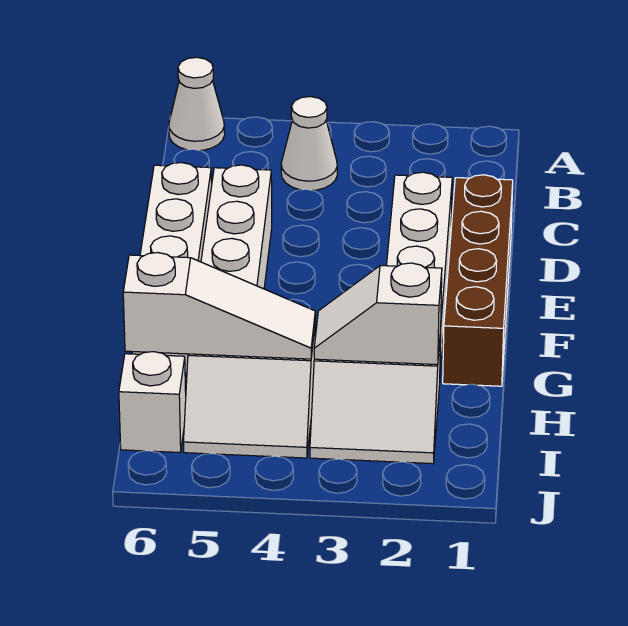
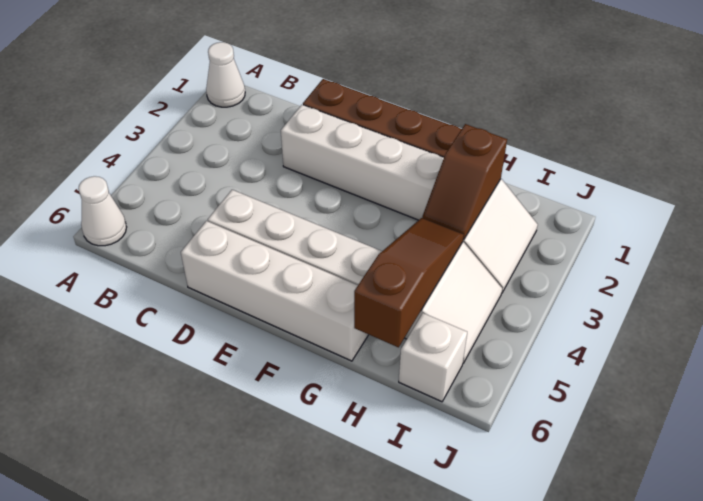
white cone B4 level 1 -> white cone A1 level 1
white slope H2:H3 level 2 top 2 -> brown slope H2:H3 level 2 top 2
white slope H4:H6 level 2 top 6 -> brown slope H4:H6 level 2 top 6

